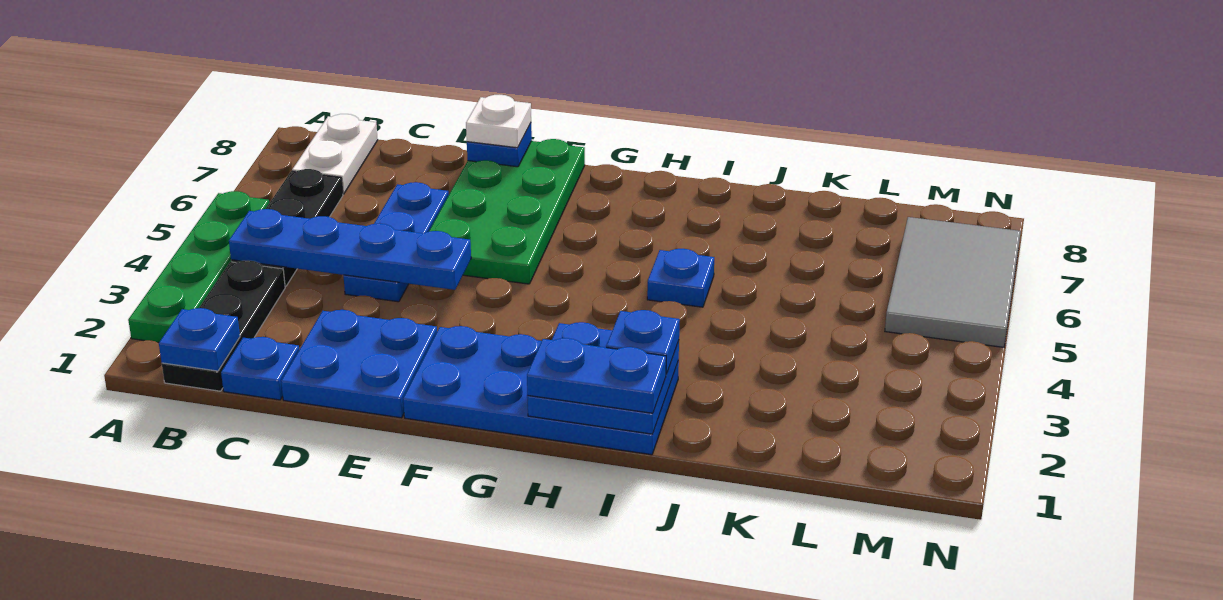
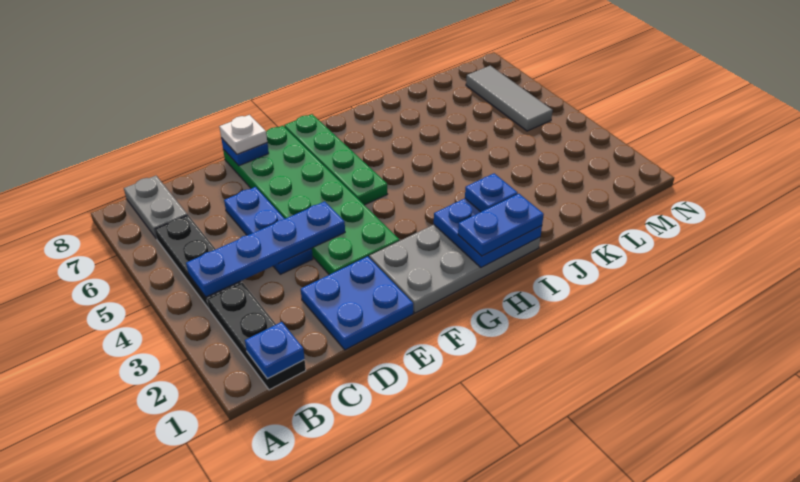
green plate A2:A5 level 1 -> green plate G5:G8 level 1
white plate B7:B8 level 1 -> grey plate B7:B8 level 1
blue plate C1 level 1 -> none
green plate E5:F8 level 1 -> green plate E3:F8 level 1
blue plate F1:I2 level 1 -> grey plate F1:I2 level 1
blue plate I5 level 1 -> none
grey tile M5:N7 level 1 -> grey tile M5:M7 level 1

